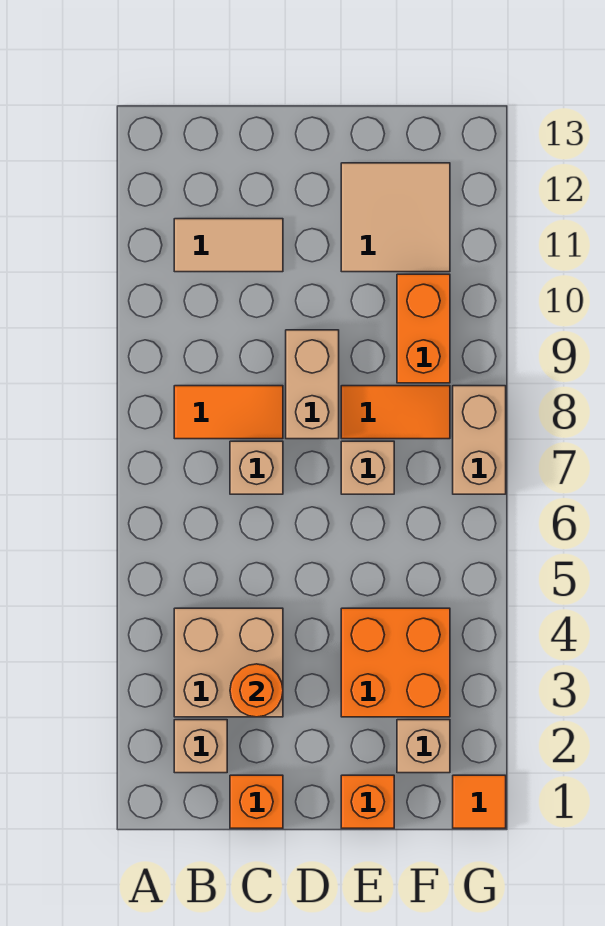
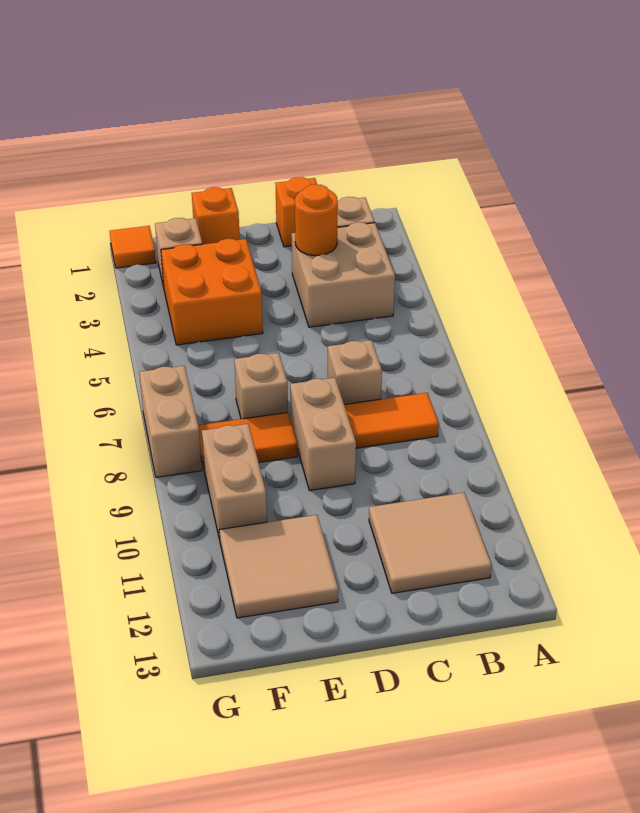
tan tile B11:C11 level 1 -> tan tile B11:C12 level 1
orange brick F9:F10 level 1 -> tan brick F9:F10 level 1

